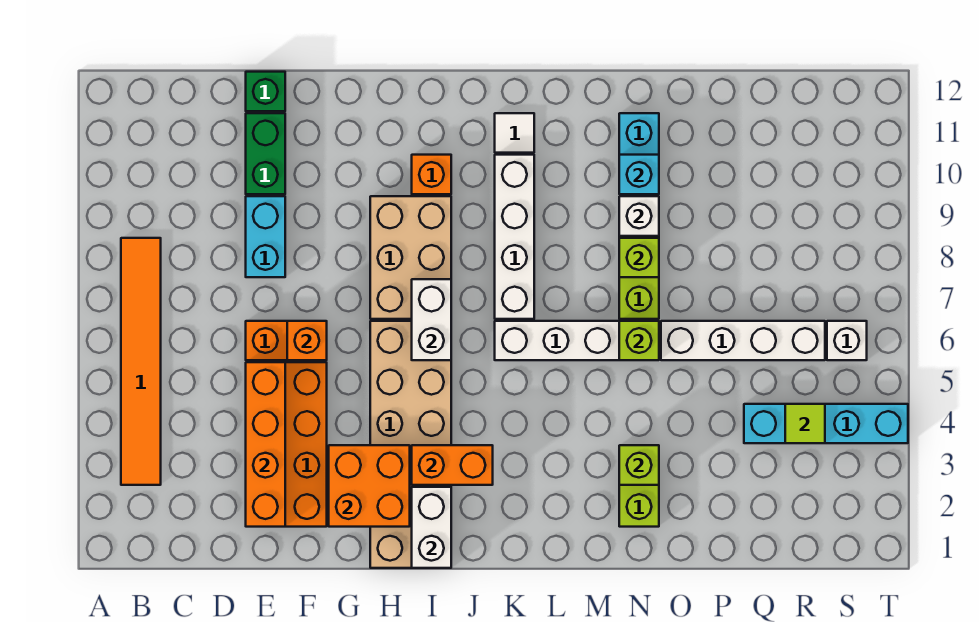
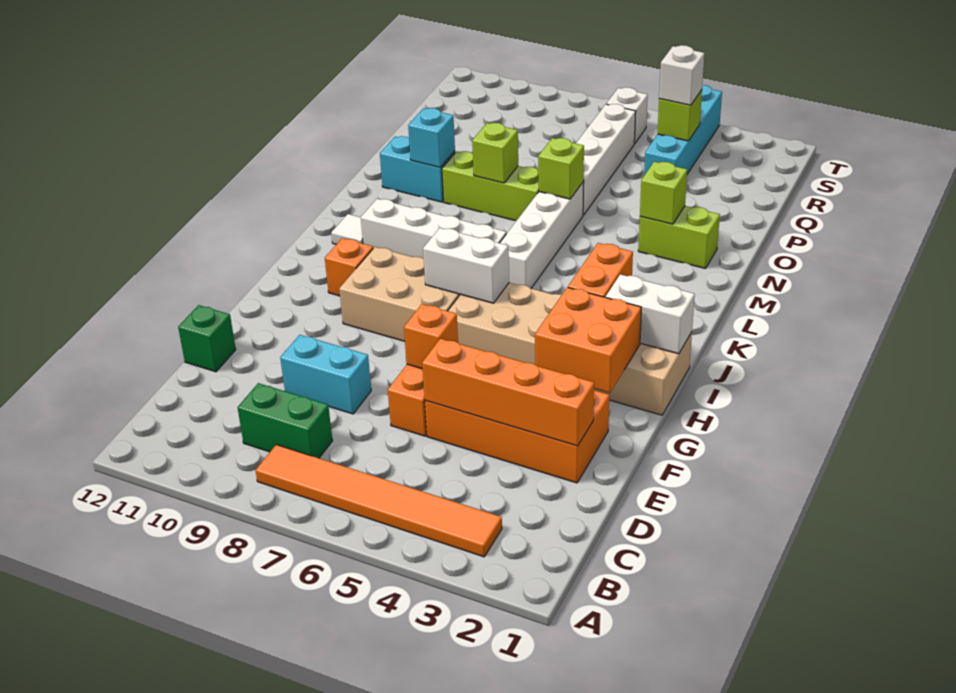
green brick E10:E11 level 1 -> green brick C8:C9 level 1
white brick N9 level 2 -> white brick R4 level 3
lime tile R4 level 2 -> lime brick R4 level 2

